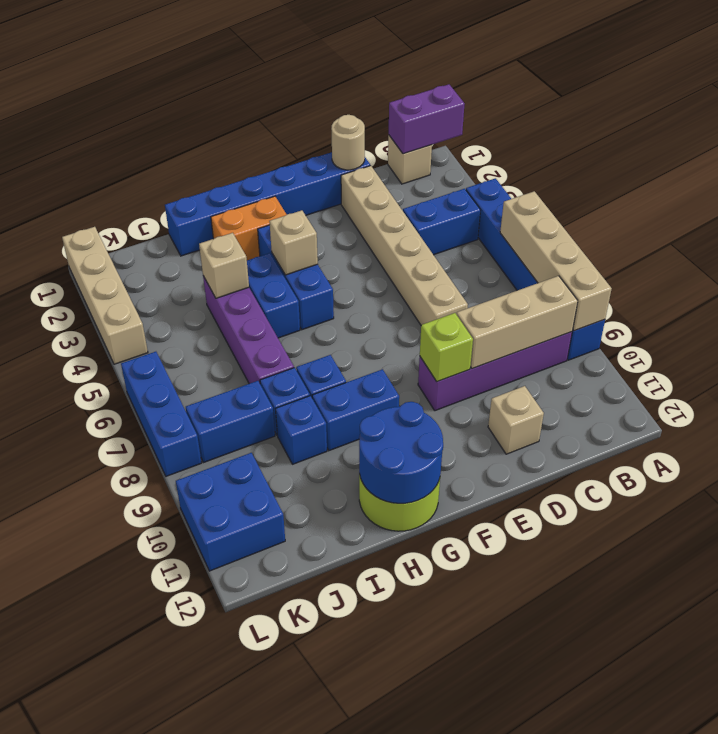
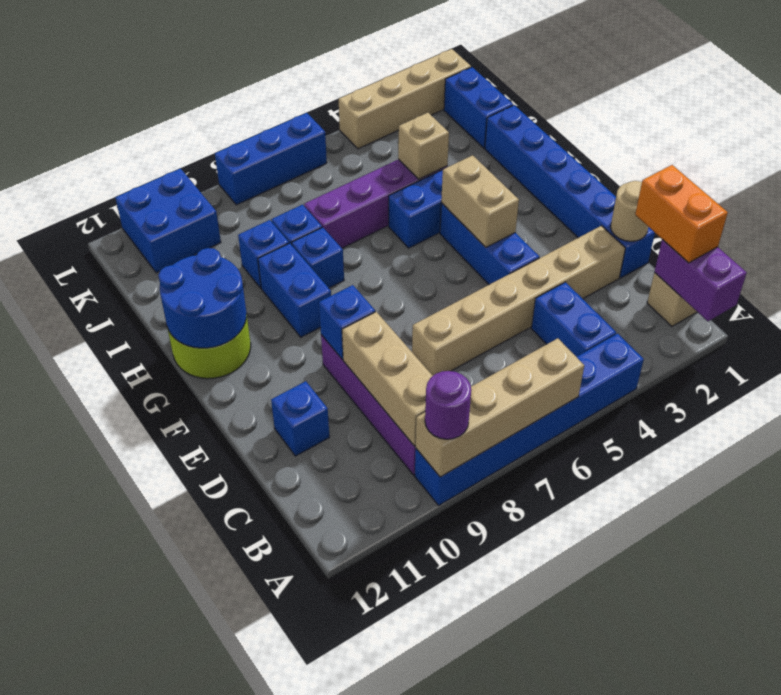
none -> purple round brick A9 level 3
tan brick D11 level 1 -> blue brick D11 level 1
lime brick E9 level 2 -> blue brick E9 level 2
orange brick G2:H2 level 1 -> orange brick B1:C1 level 3
blue brick G3:G5 level 1 -> blue brick E4:G4 level 1
tan brick G4 level 2 -> tan brick F4:G4 level 2
blue brick J8:K8 level 1 -> blue brick J1:K1 level 1

